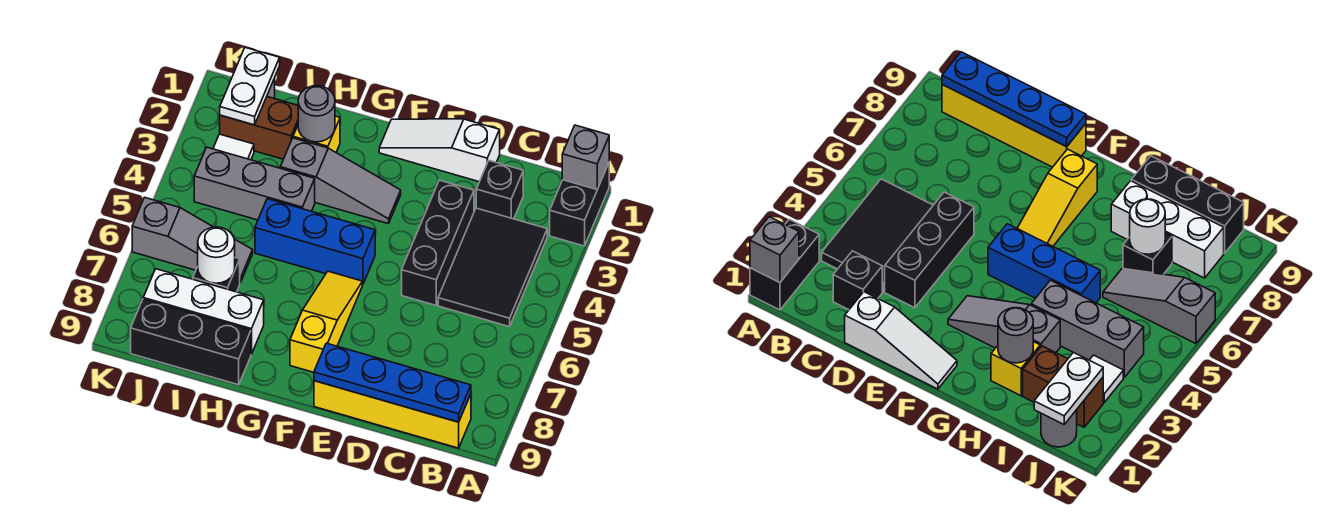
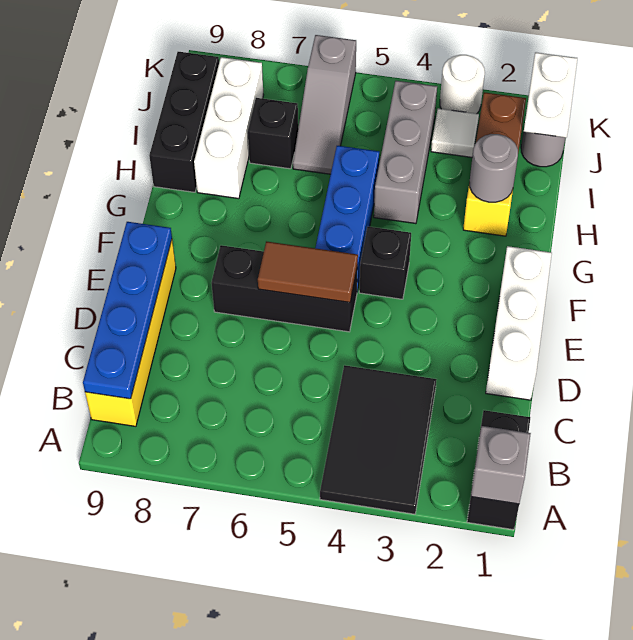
black brick A1:A2 level 1 -> black brick A1:B1 level 1
black tile B3:C5 level 1 -> black tile A3:C4 level 1
black brick C2 level 1 -> black brick F4 level 1
white slope D1:F1 level 1 top D -> white brick D1:F1 level 1
black brick D3:D5 level 1 -> black brick E5:E7 level 1
none -> brown tile E5:E6 level 2
grey slope F3:H3 level 1 top H -> none
yellow slope F6:F8 level 1 top 8 -> none
white round brick I7 level 2 -> white round brick K3 level 1
white plate J1:J2 level 2 -> white plate J1:K1 level 2

